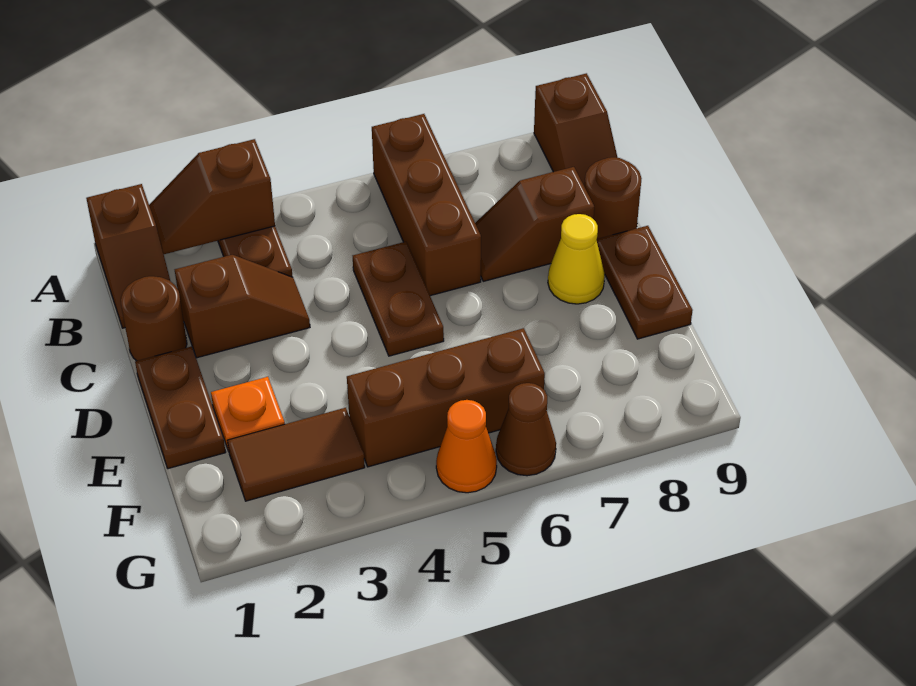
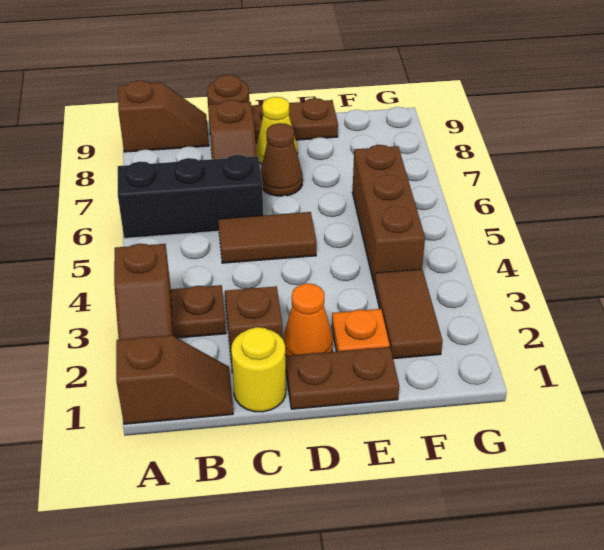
brown brick A6:C6 level 1 -> black brick A6:C6 level 1
brown round brick C1 level 1 -> yellow round brick C1 level 1
brown plate C5:D5 level 1 -> brown tile C5:D5 level 1
orange cone G5 level 1 -> orange cone D2 level 1
brown cone G6 level 1 -> brown cone D7 level 1

